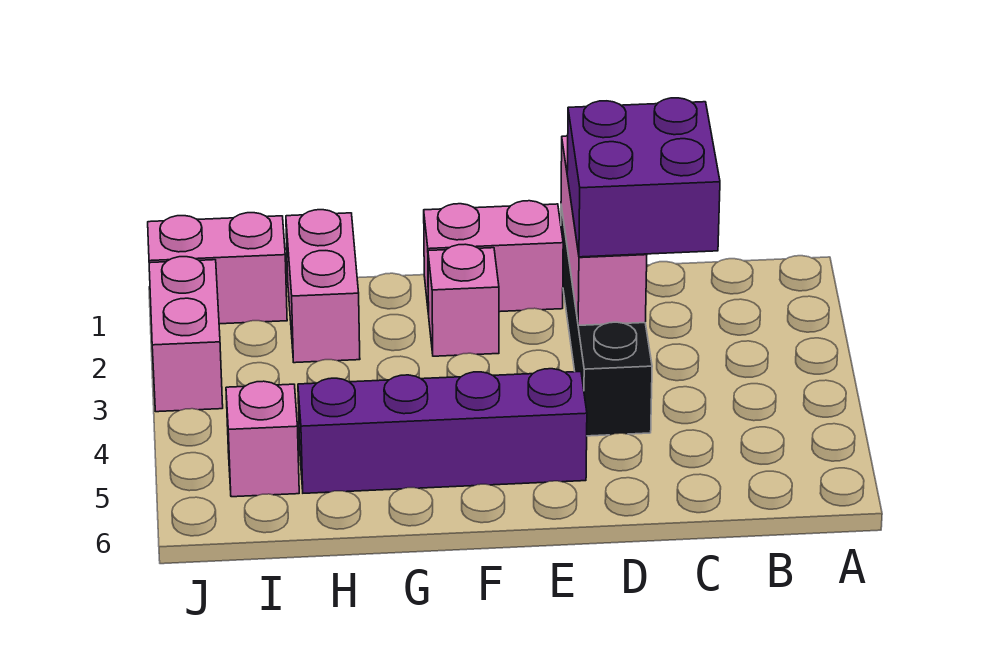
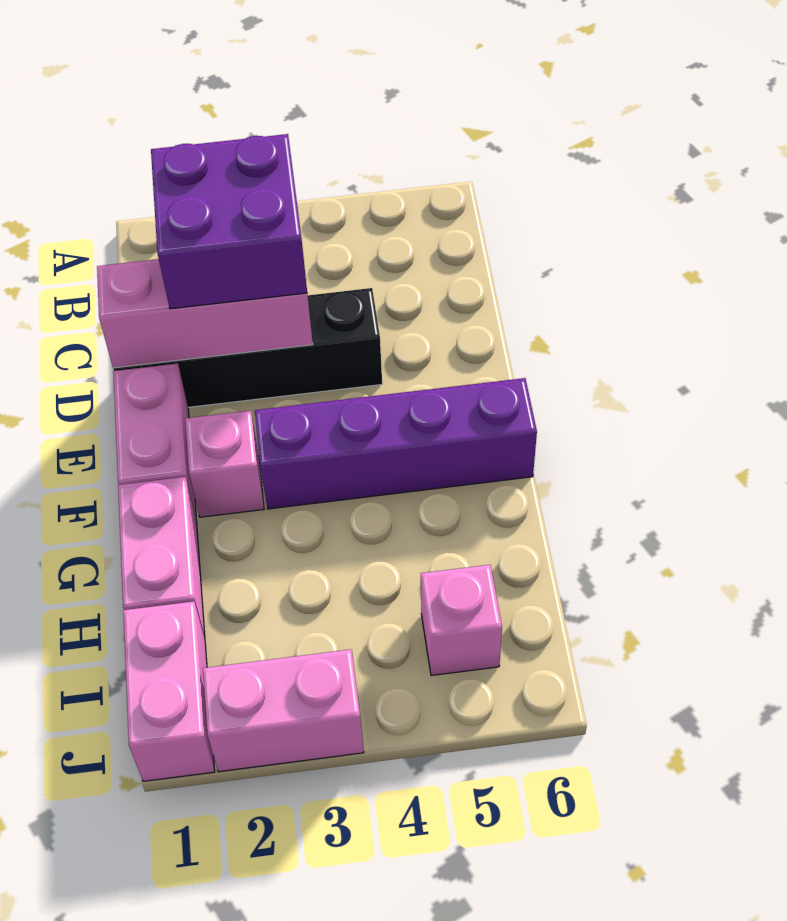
purple brick E5:H5 level 1 -> purple brick F3:F6 level 1
pink brick H1:H2 level 1 -> pink brick G1:H1 level 1

